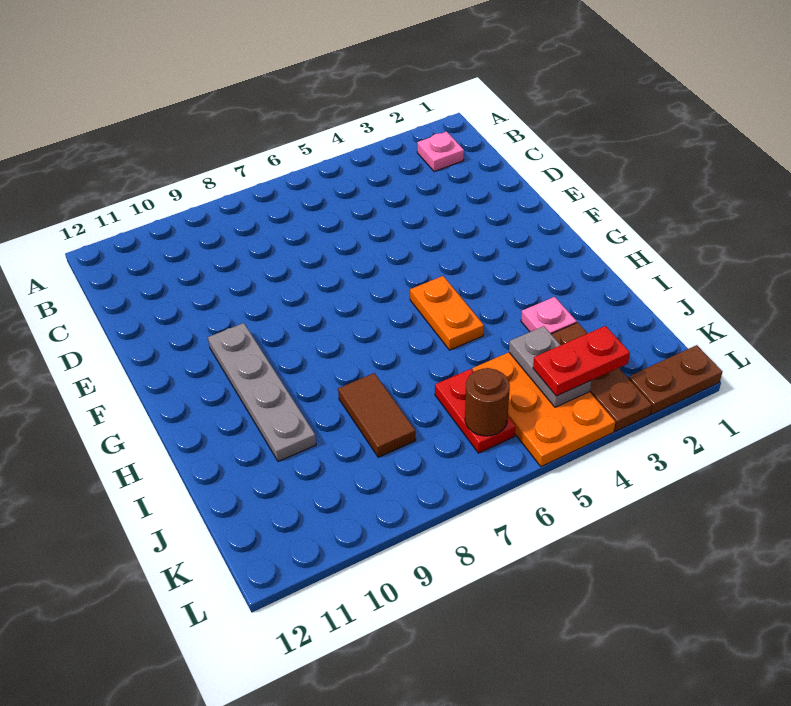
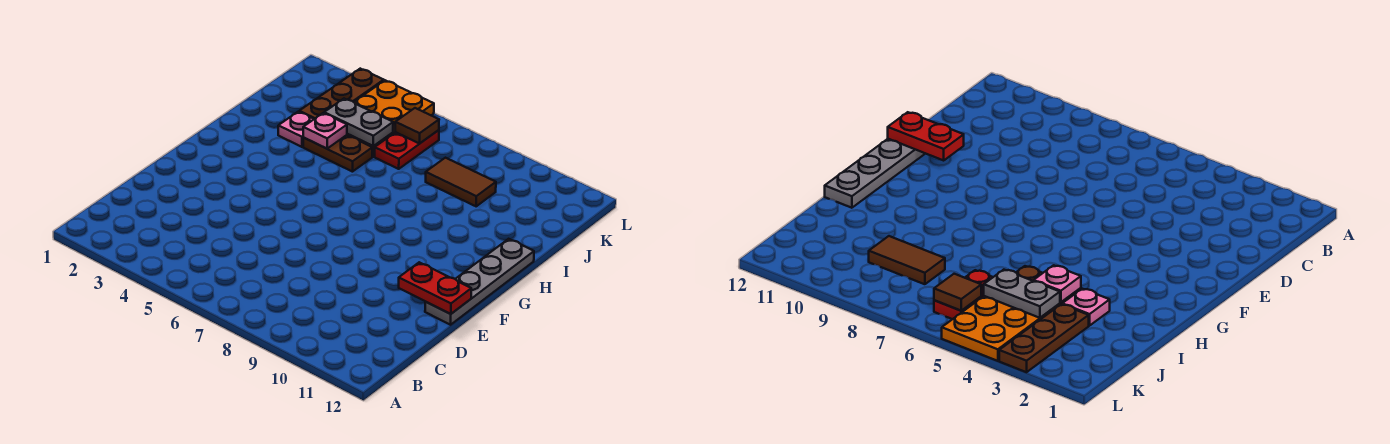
pink plate B2 level 1 -> pink plate I4 level 2
grey plate F10:I10 level 1 -> grey plate E12:H12 level 1
orange plate G5:H5 level 1 -> none
brown tile I8:J8 level 1 -> brown tile J8:J9 level 1
grey plate J4:K4 level 2 -> grey plate J4:J5 level 2
red plate K3:K4 level 3 -> red plate E11:E12 level 2
brown round brick K6 level 2 -> brown tile K6 level 2
brown plate L1:L2 level 1 -> brown plate I4:I5 level 1

